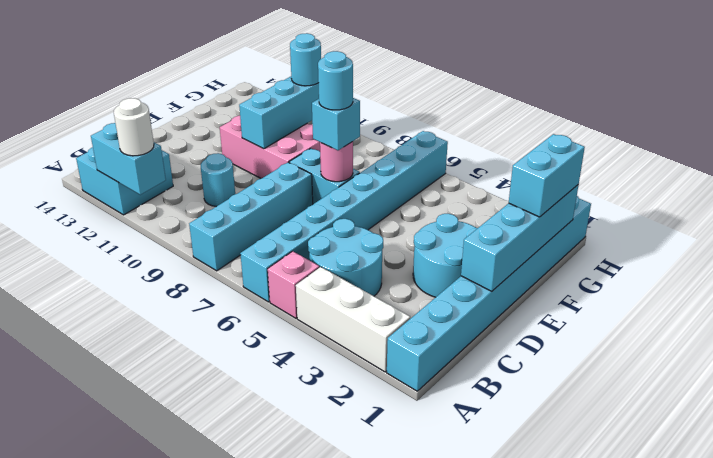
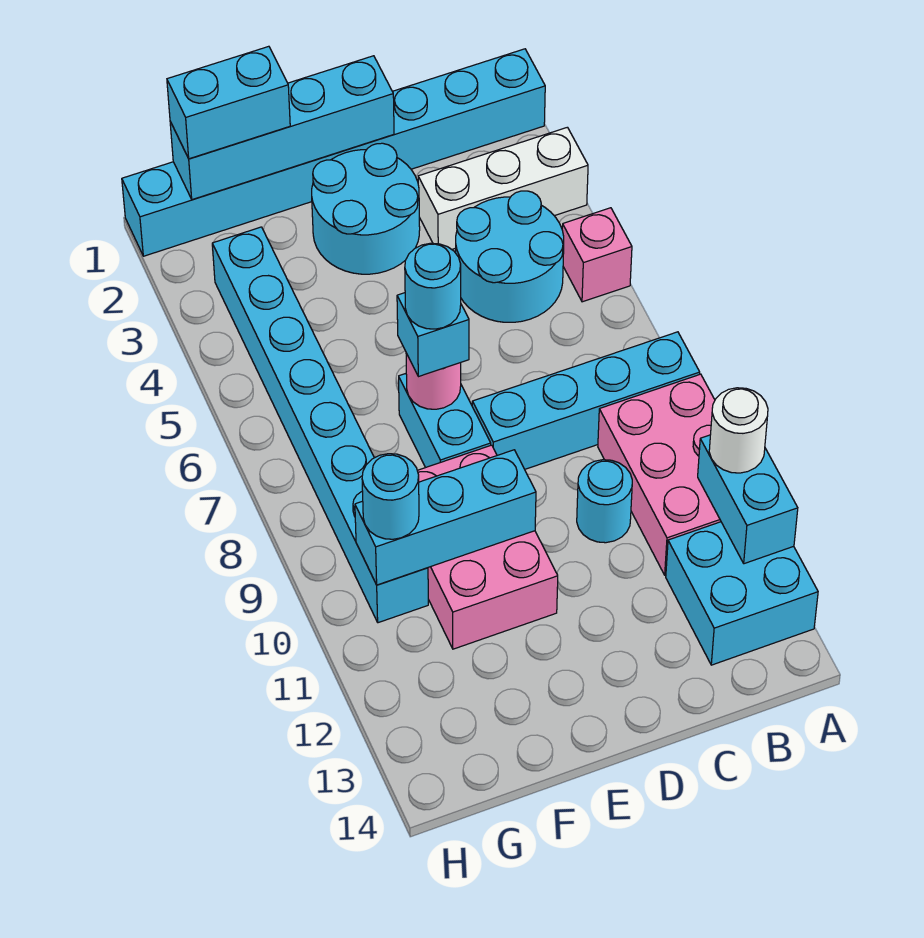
white brick A2:A4 level 1 -> white brick A3:C3 level 1
cyan brick A6:H6 level 1 -> cyan brick G3:G10 level 1
none -> pink brick A9:B11 level 1

